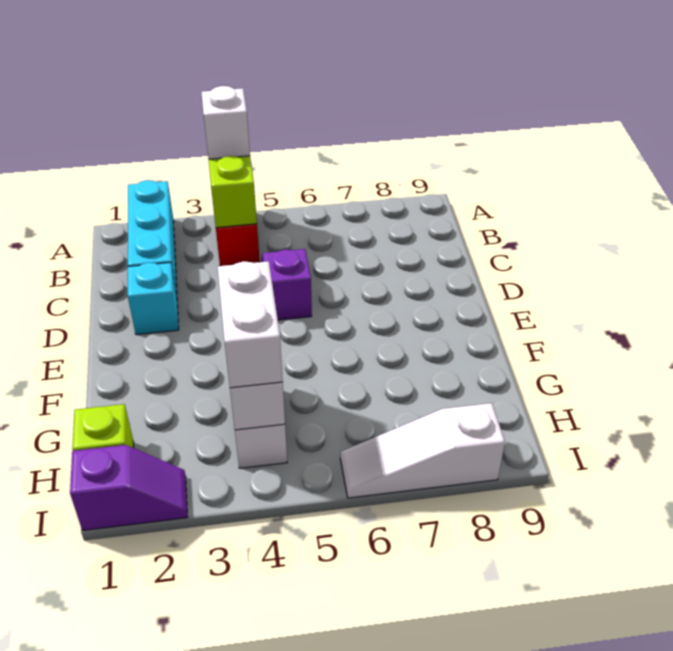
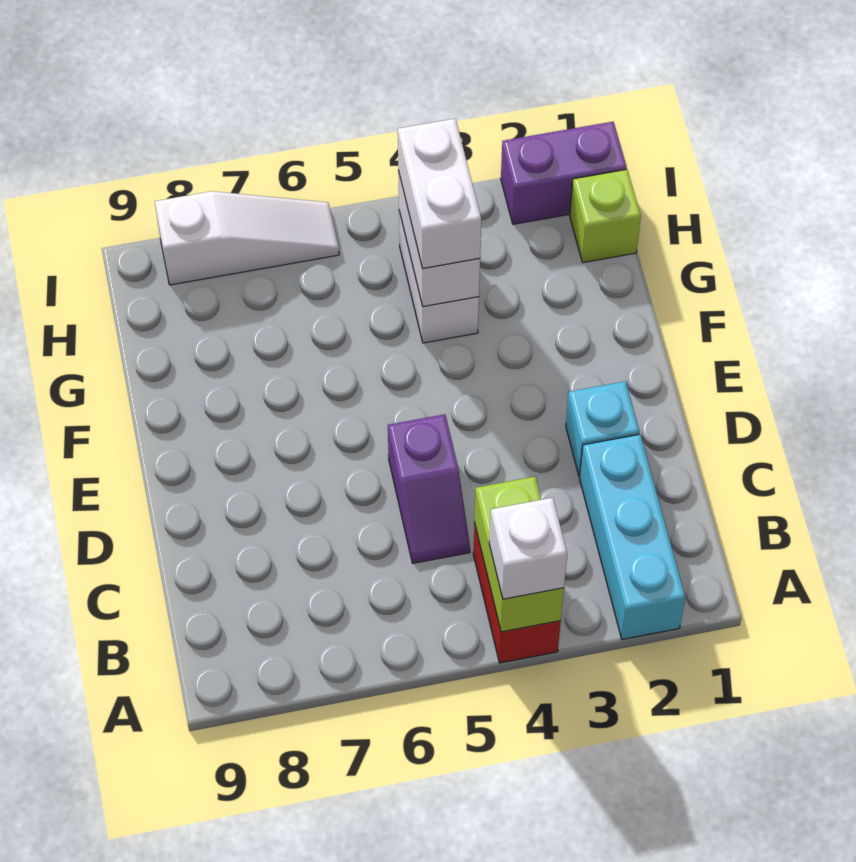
purple slope I1:I2 level 1 top 1 -> purple brick I1:I2 level 1

